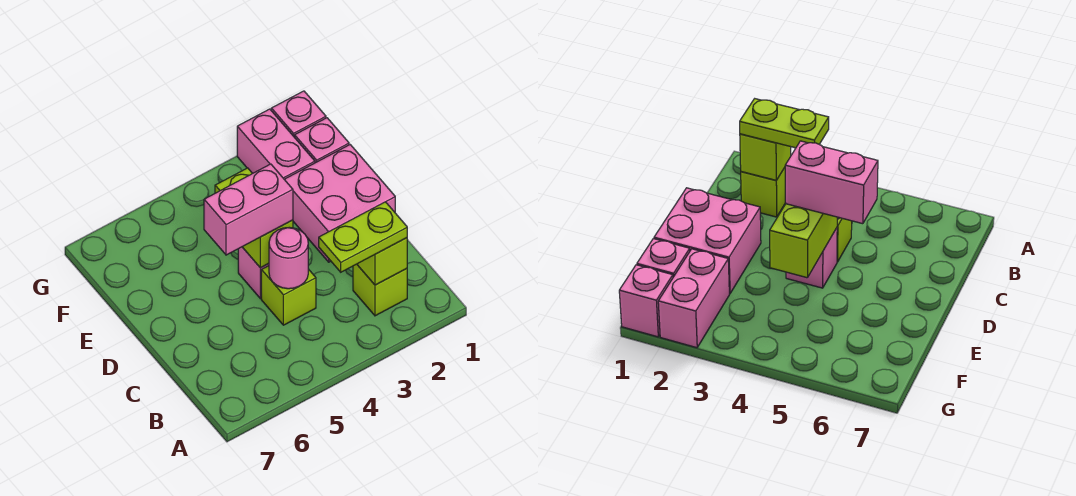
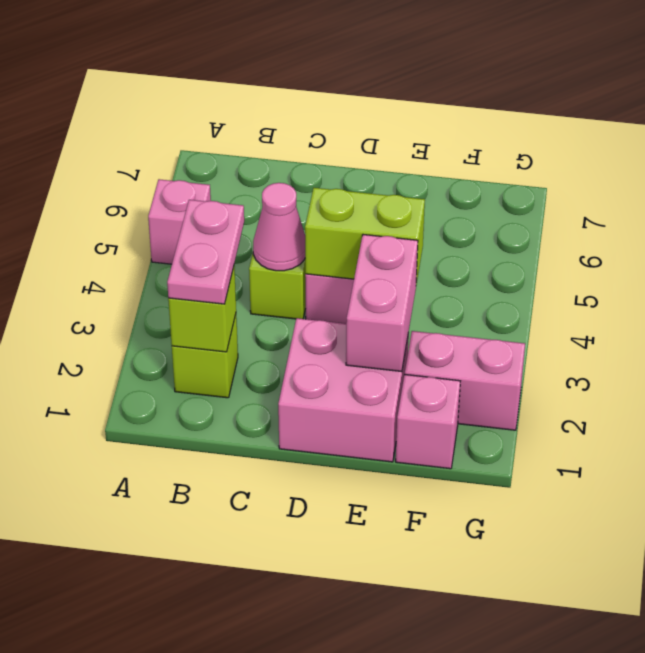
lime plate B2:B3 level 3 -> pink plate B2:B3 level 3
pink round brick C4 level 2 -> pink cone C4 level 2
pink brick D4:D5 level 3 -> pink brick E2:E3 level 2
pink brick G1 level 1 -> pink brick A5 level 1

